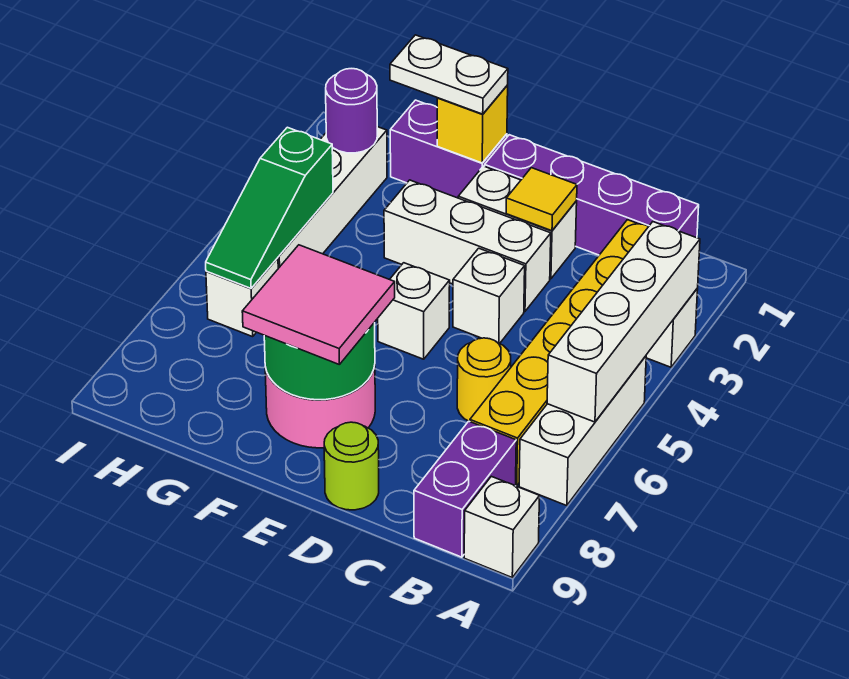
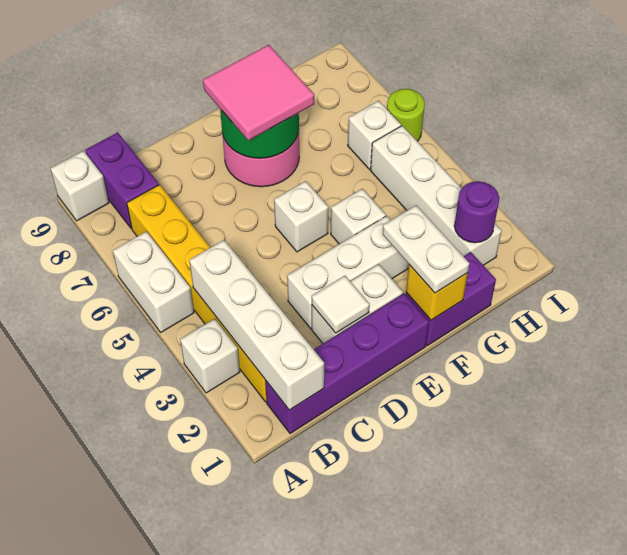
white brick A3:A6 level 2 -> white brick B1:B4 level 2
white brick A5:A7 level 1 -> white brick A5:A6 level 1
yellow round brick C6 level 1 -> none
yellow tile D2 level 2 -> white tile D2 level 2
white brick D4 level 1 -> white brick F4 level 1
lime round brick D9 level 1 -> lime round brick I6 level 1
white plate F1:G1 level 3 -> white plate F1:F2 level 3
green slope H4:H6 level 2 top 4 -> none

